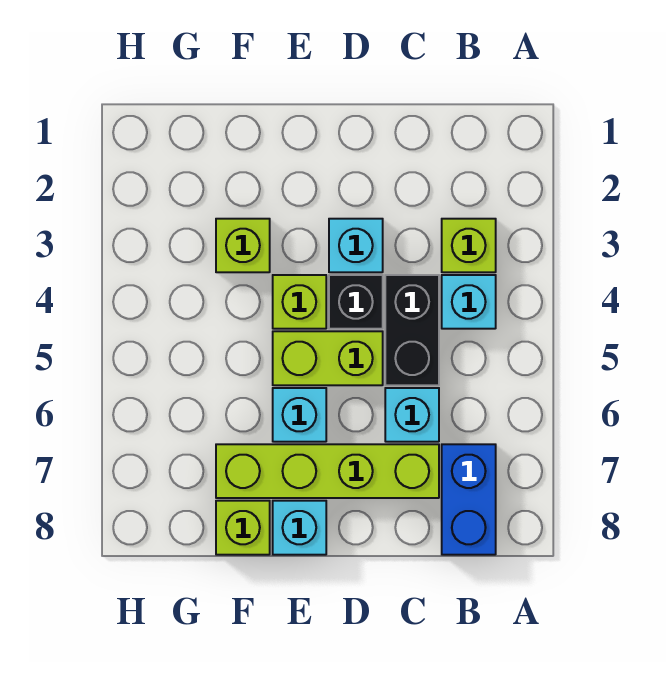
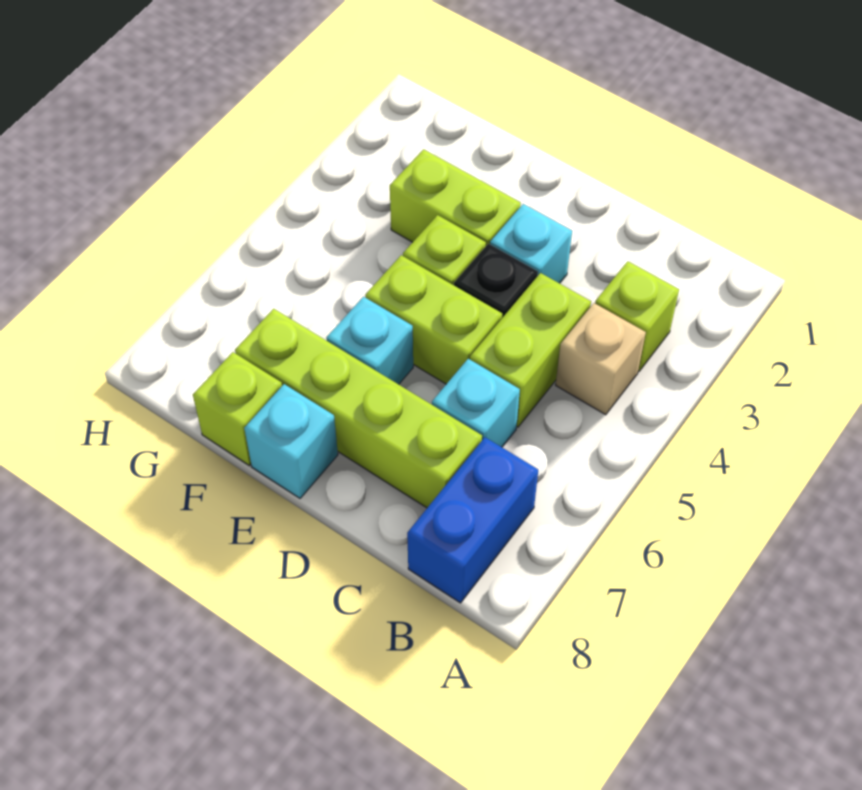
cyan brick B4 level 1 -> tan brick B4 level 1
black brick C4:C5 level 1 -> lime brick C4:C5 level 1
lime brick F3 level 1 -> lime brick E3:F3 level 1

